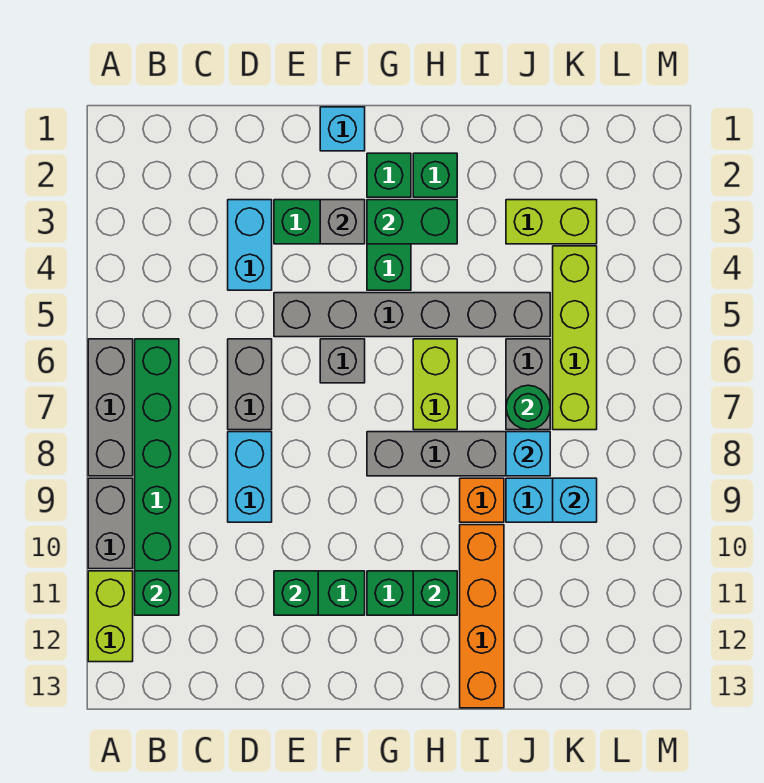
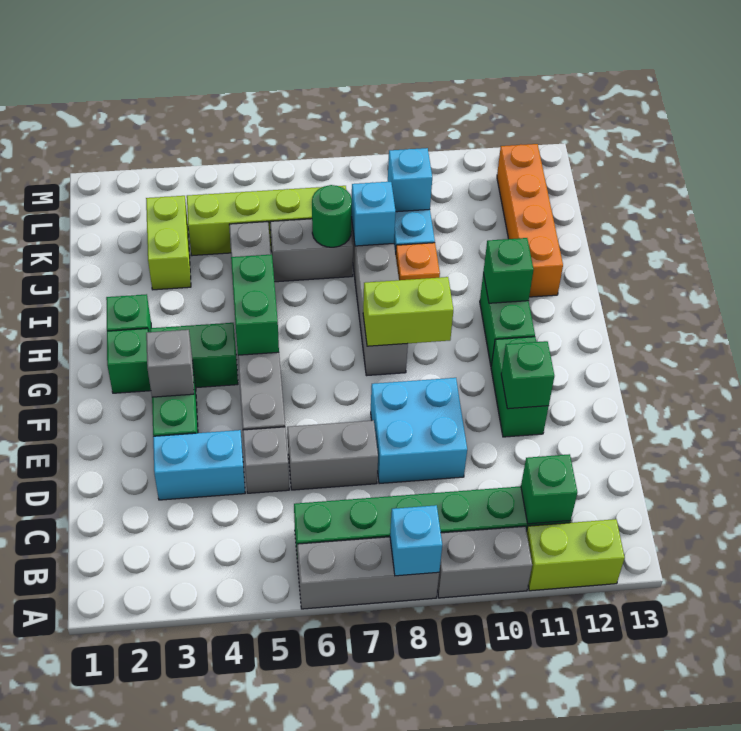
cyan brick D8:D9 level 1 -> cyan brick D8:E9 level 1
cyan brick F1 level 1 -> cyan brick A8 level 2
grey brick F6 level 1 -> grey brick D5 level 1
green brick G3:H3 level 2 -> green brick G5:H5 level 2
lime brick H6:H7 level 1 -> lime brick G8:G9 level 2
orange brick I10:I13 level 1 -> orange brick I12:L12 level 1

